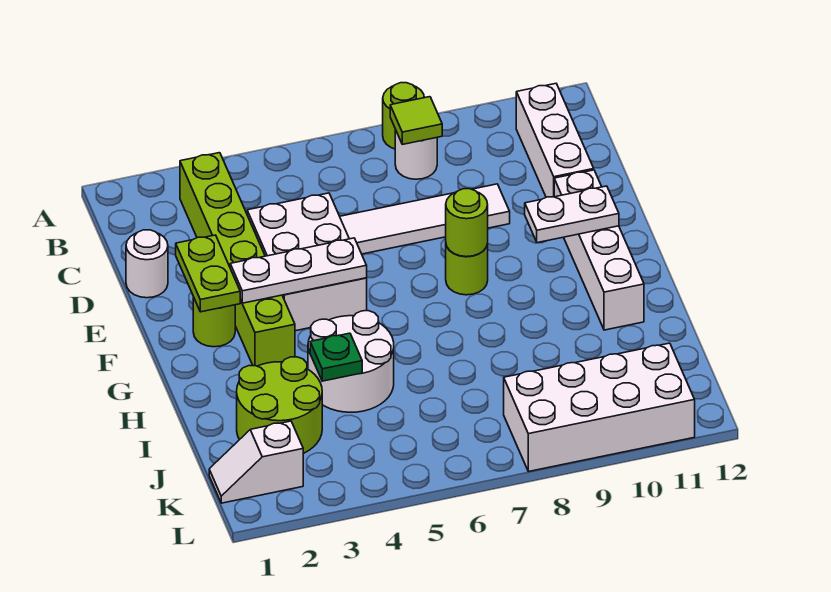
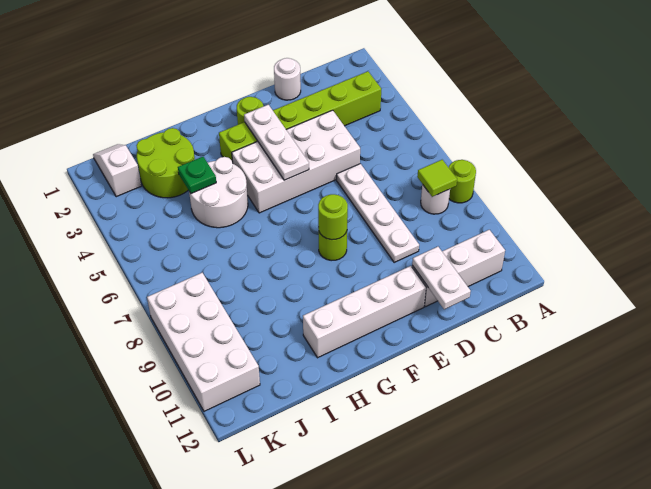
white brick D4:F5 level 1 -> white brick D4:G5 level 1
white tile D6:D9 level 1 -> white plate D6:D9 level 1
lime plate E2:F2 level 2 -> none
white plate F10:F11 level 2 -> white plate D11:D12 level 2

